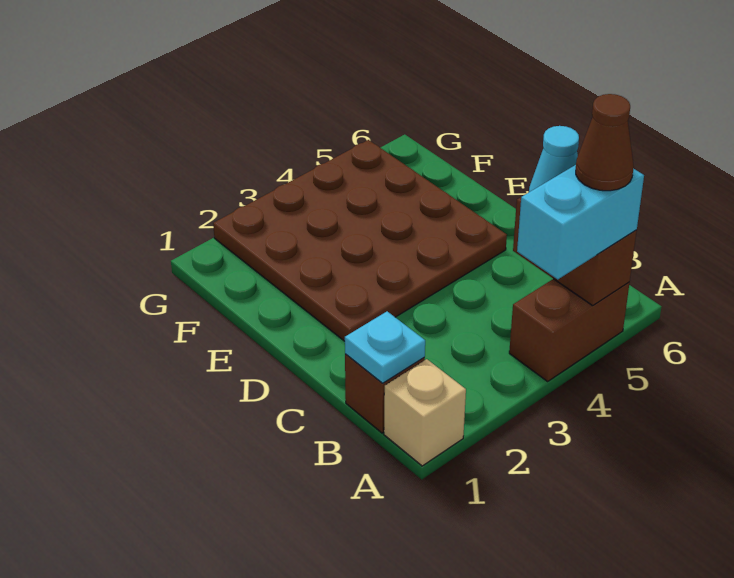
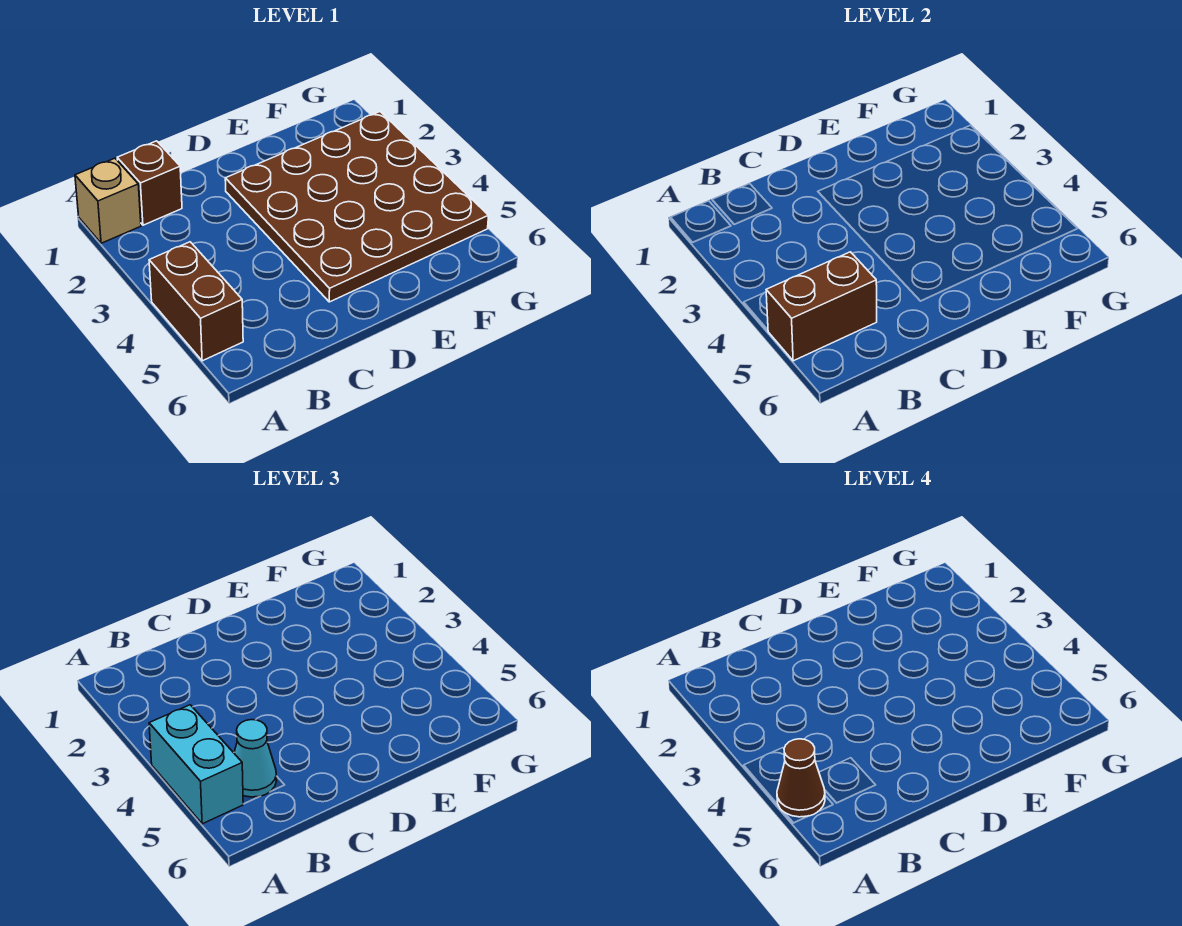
cyan plate B1 level 2 -> none

